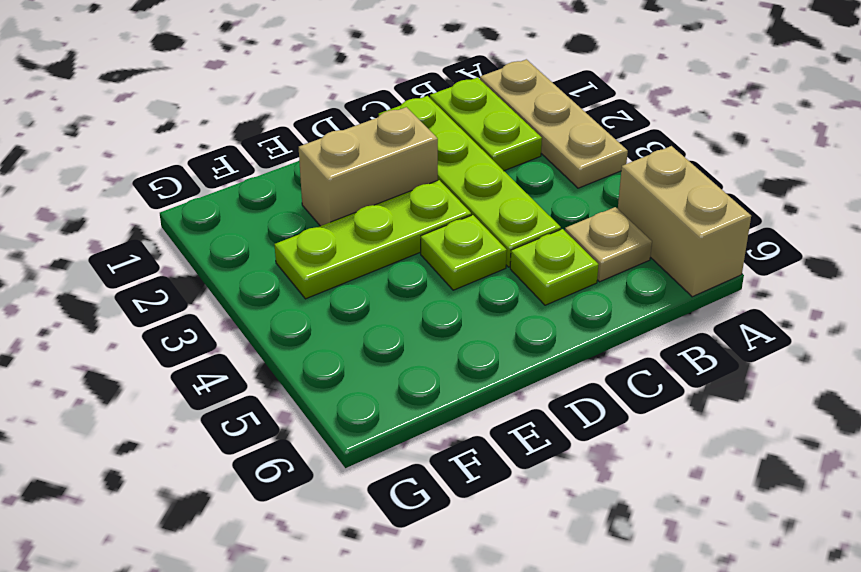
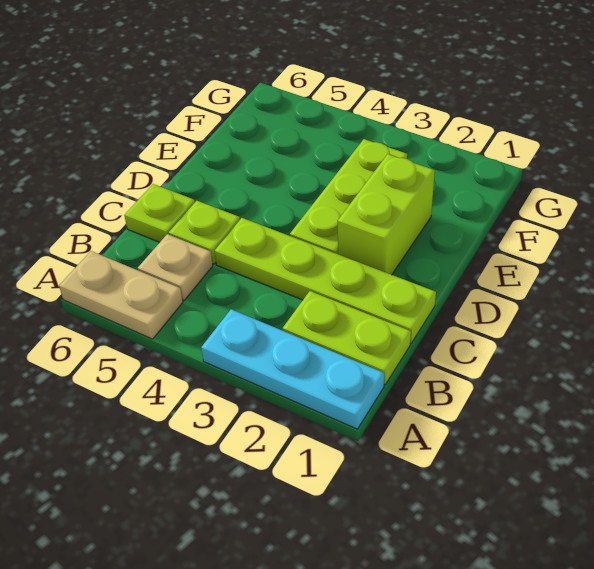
tan plate A1:A3 level 1 -> cyan plate A1:A3 level 1
tan brick A5:A6 level 1 -> tan plate A5:A6 level 1
tan brick D2:E2 level 1 -> lime brick D2:E2 level 1
lime plate D4 level 1 -> lime plate C6 level 1

